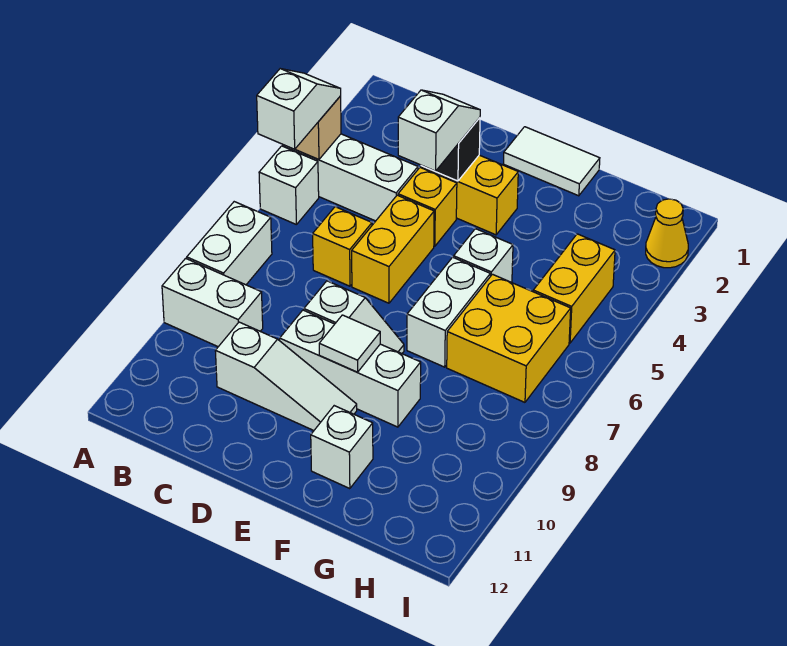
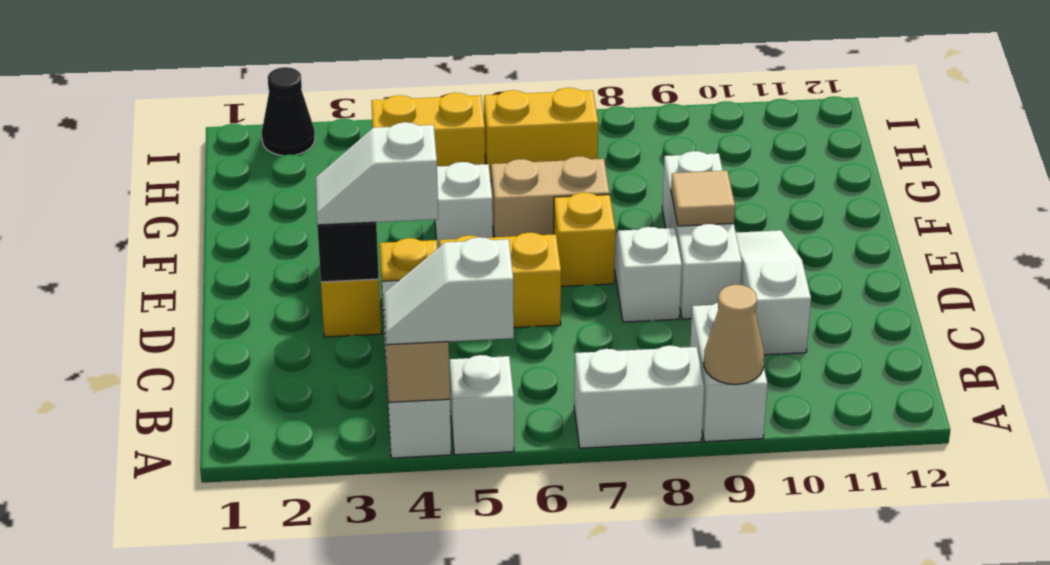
none -> tan cone A9 level 2
yellow brick C6 level 1 -> yellow brick E7 level 1
white tile E1:F1 level 1 -> none
white tile E9 level 2 -> tan tile E9 level 2
white brick F6:F7 level 1 -> tan brick F6:F7 level 1
white brick F11 level 1 -> none
yellow brick G6:H7 level 1 -> yellow brick H6:H7 level 1
yellow cone I2 level 1 -> black cone I2 level 1

